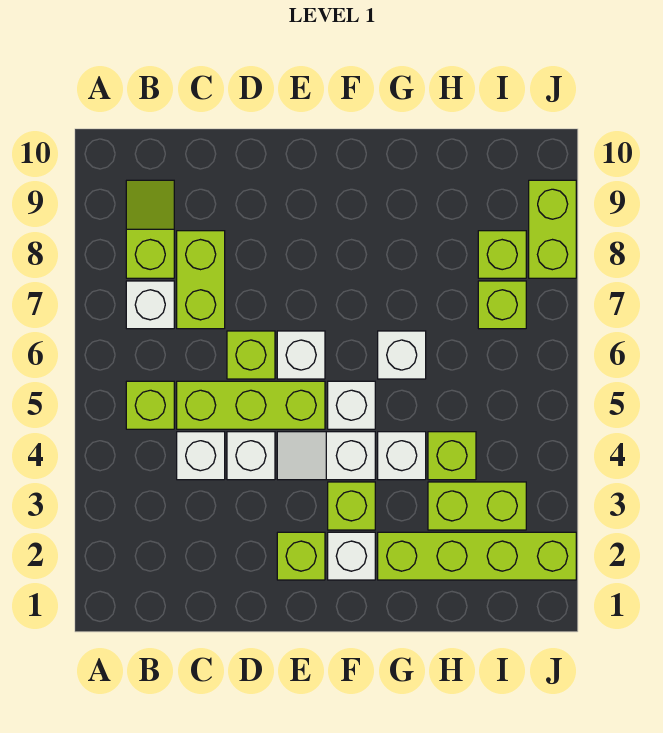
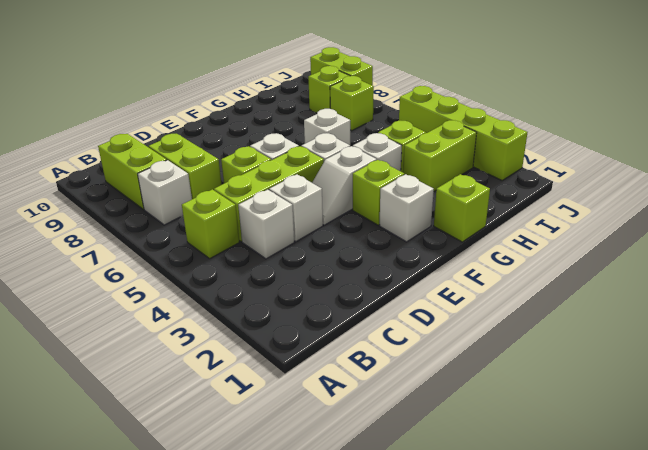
lime slope B8:B9 level 1 top 8 -> lime brick B8:B9 level 1
lime brick E2 level 1 -> lime brick G1 level 1
lime brick G2:J2 level 1 -> lime brick J2:J5 level 1

